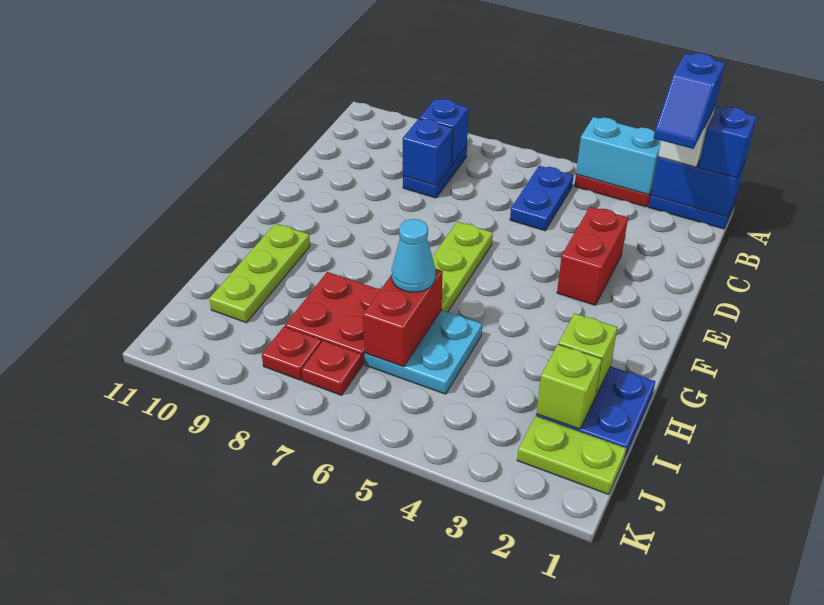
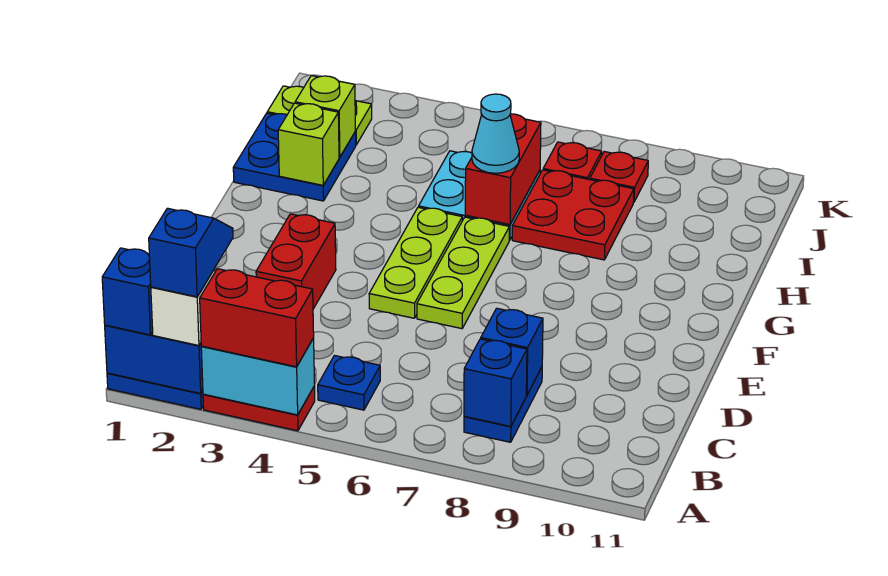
none -> red brick A3:A4 level 3
blue plate B5:C5 level 1 -> blue plate B5 level 1
lime plate G10:I10 level 1 -> lime plate E5:G5 level 1

